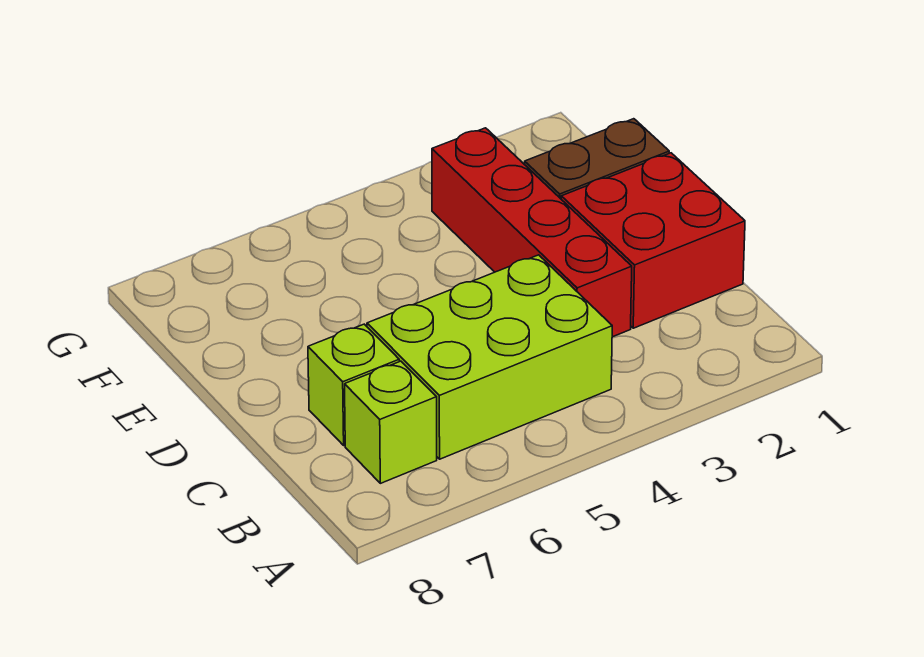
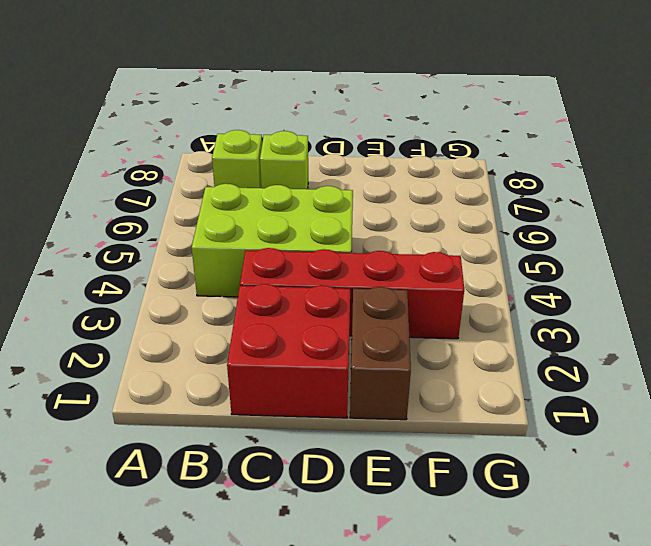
lime brick B4:C6 level 1 -> lime brick B4:D5 level 1

